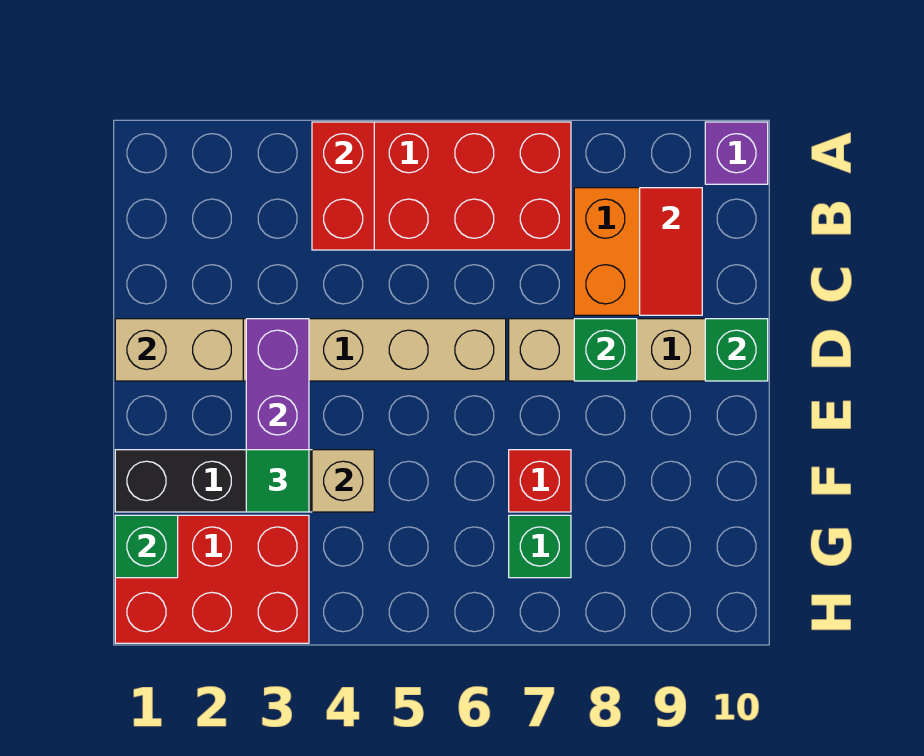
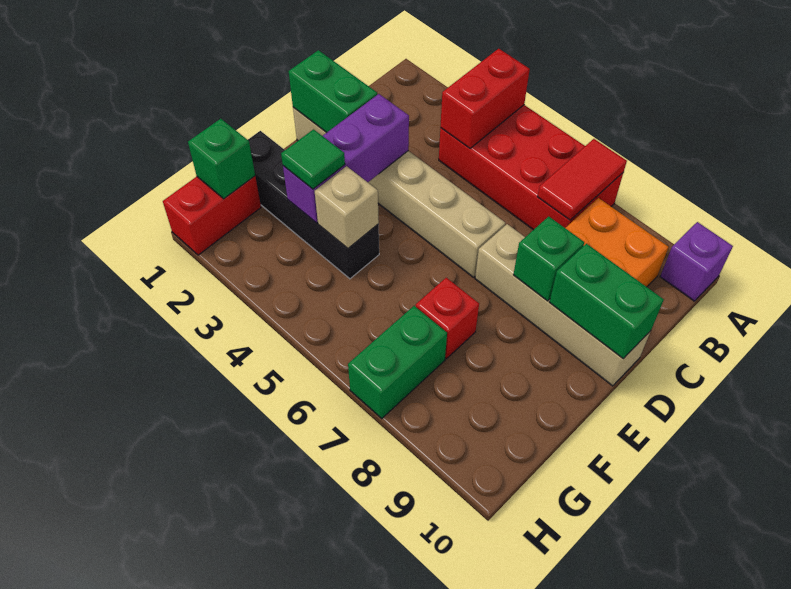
red tile B9:C9 level 2 -> red tile A7:B7 level 2
tan brick D1:D2 level 2 -> green brick D1:D2 level 2
green brick D10 level 2 -> green brick D9:D10 level 2
red brick G1:H3 level 1 -> red brick G1:H1 level 1
green brick G7 level 1 -> green brick G7:H7 level 1

